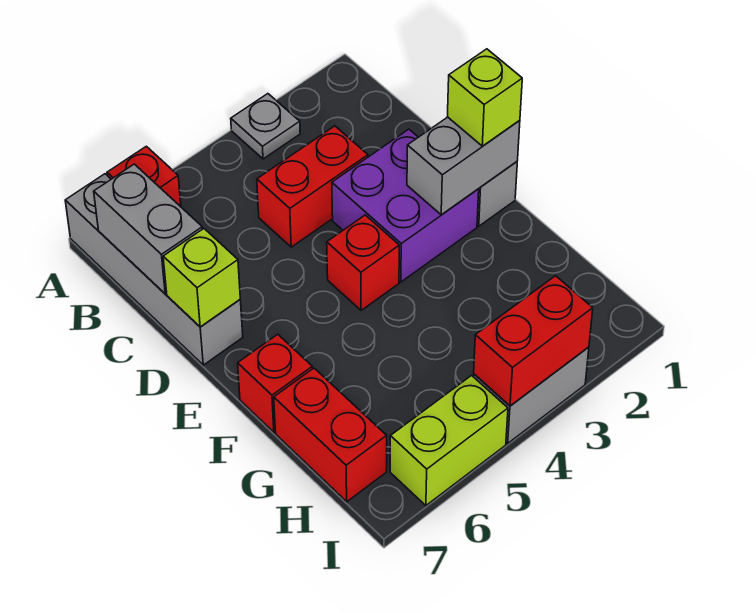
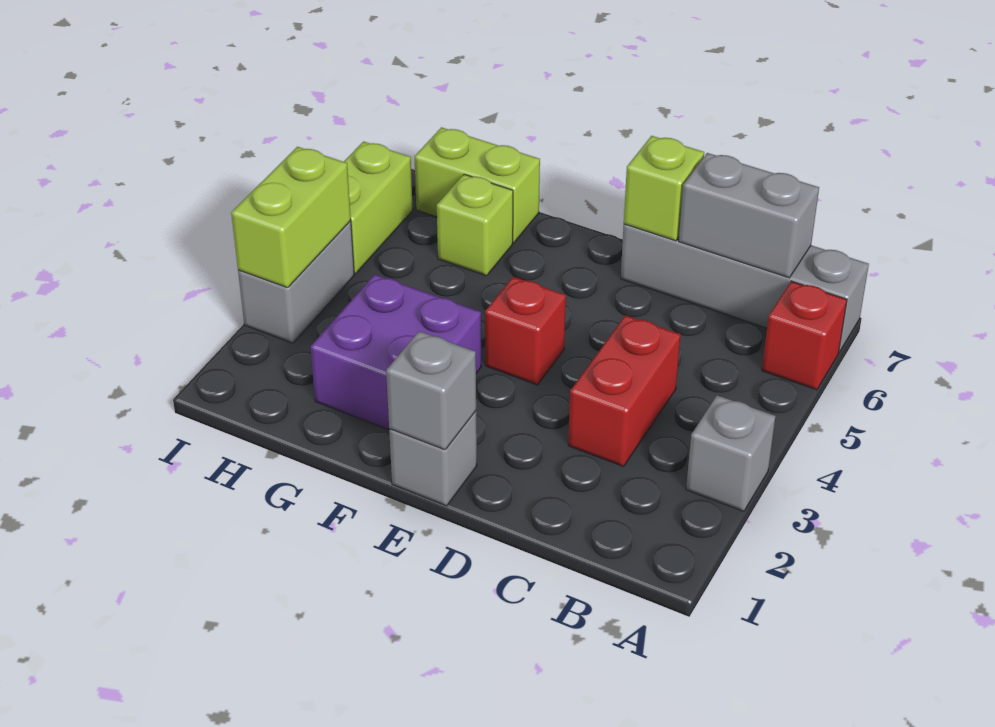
grey plate A3 level 1 -> grey brick A3 level 1
purple brick D2:E3 level 1 -> purple brick F2:G3 level 1
grey brick E1:E2 level 2 -> grey brick E1 level 2
lime brick E1 level 3 -> lime brick G6 level 1
red brick F7 level 1 -> none
red brick G7:H7 level 1 -> lime brick G7:H7 level 1
red brick I3:I4 level 2 -> lime brick I3:I4 level 2

